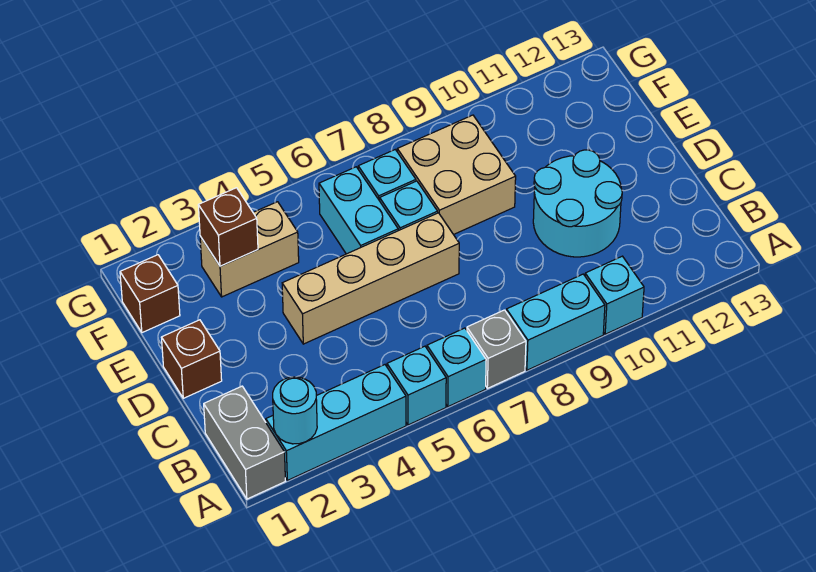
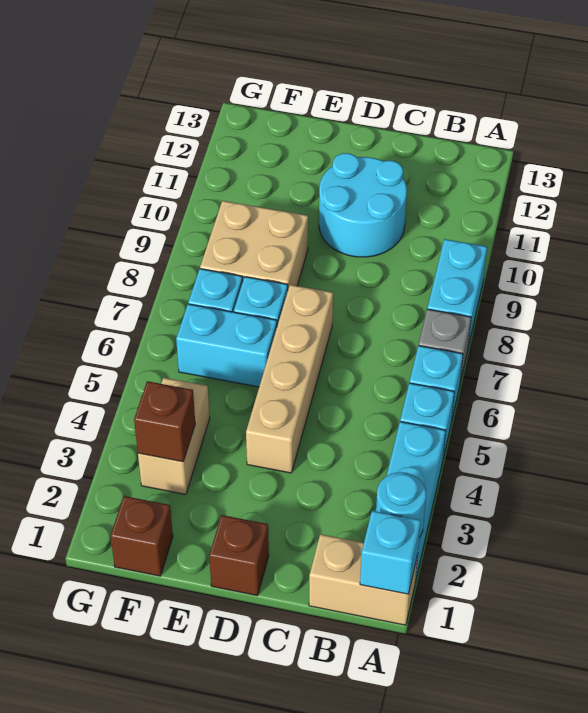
grey brick A1:B1 level 1 -> tan brick A1:B1 level 1
cyan brick A10 level 1 -> cyan brick A1 level 2

